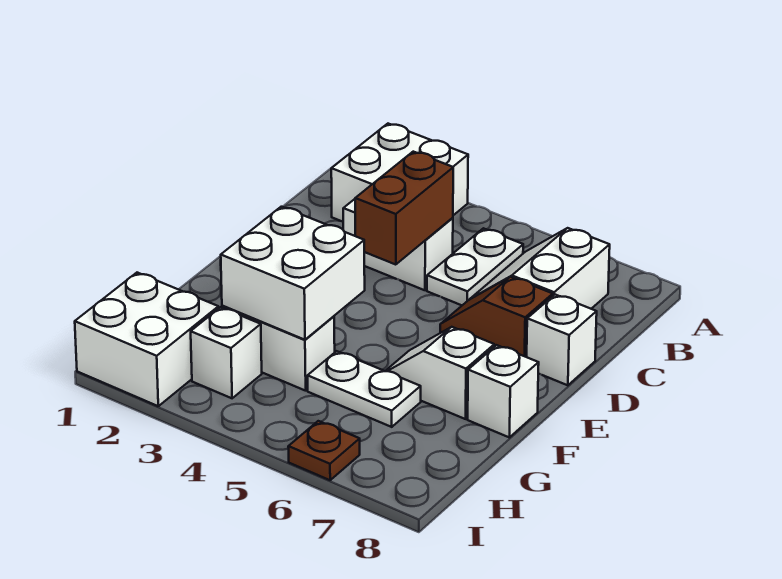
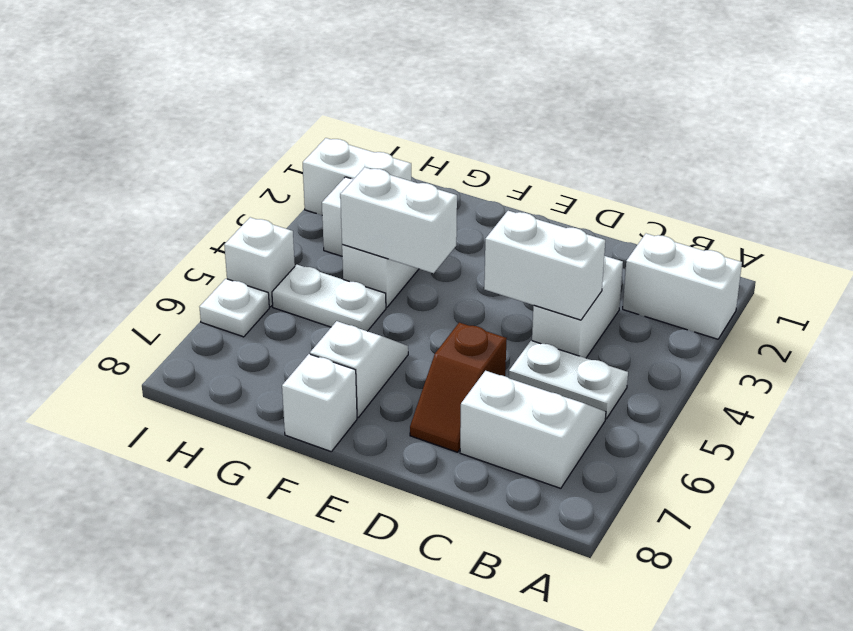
white brick A2:B3 level 1 -> white brick A2:B2 level 1
brown brick C4:D4 level 2 -> white brick C4:D4 level 2
brown slope D6:D7 level 1 top 7 -> brown slope D6:D7 level 1 top 6
white brick D8 level 1 -> white brick I5 level 1
white brick F3:G4 level 2 -> white brick F4:G4 level 2
white plate G5:G6 level 1 -> white plate G5:H5 level 1
white brick H1:I2 level 1 -> white brick H2:I2 level 1
brown plate I6 level 1 -> white plate I6 level 1

